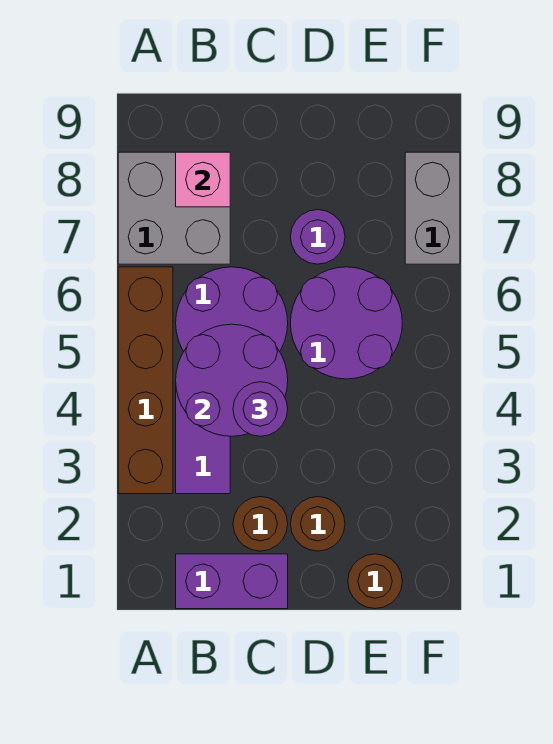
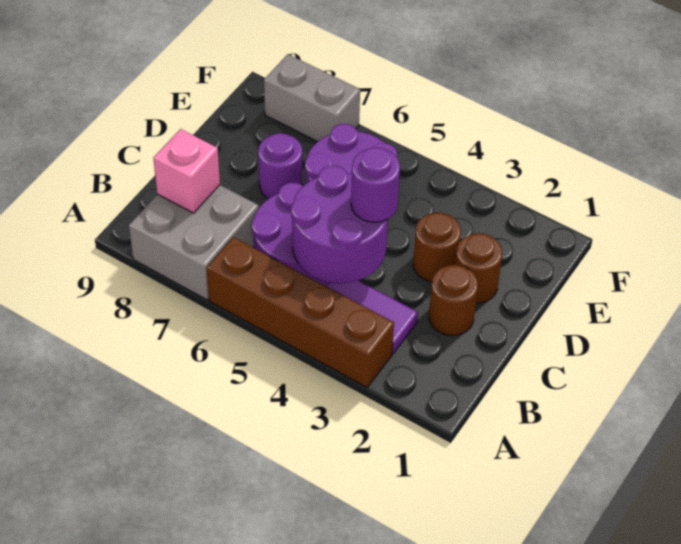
purple brick B1:C1 level 1 -> none
brown round brick E1 level 1 -> brown round brick D3 level 1

